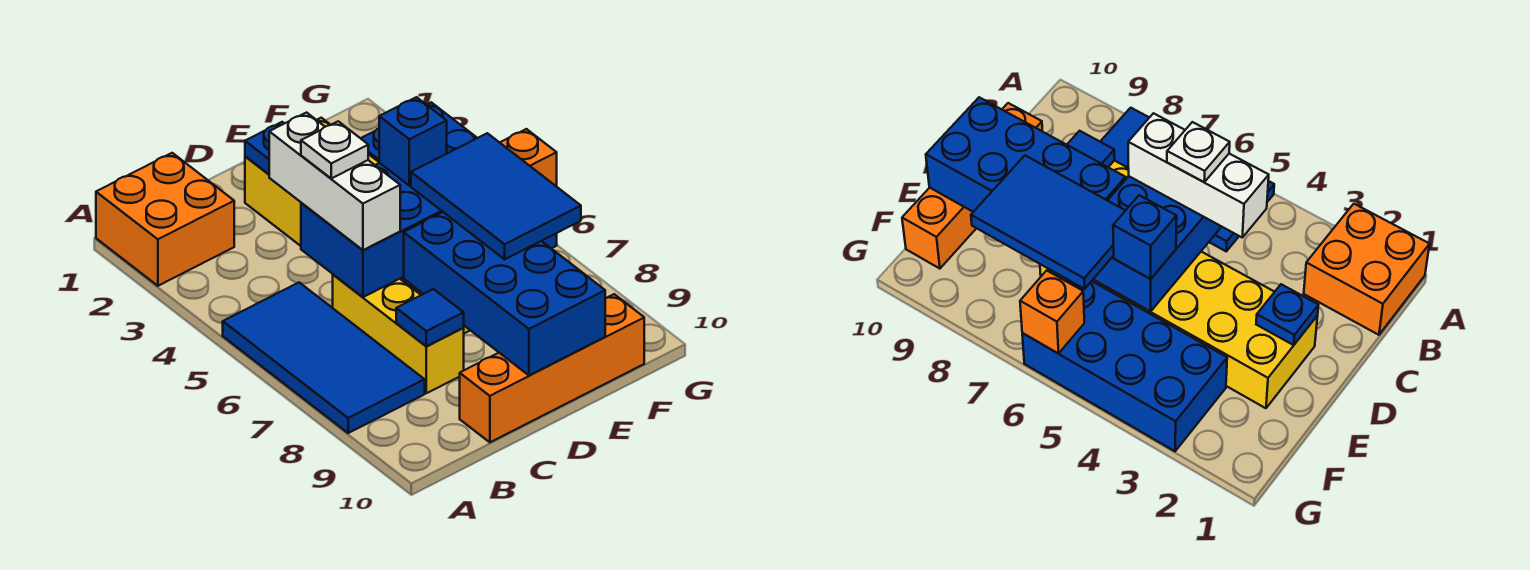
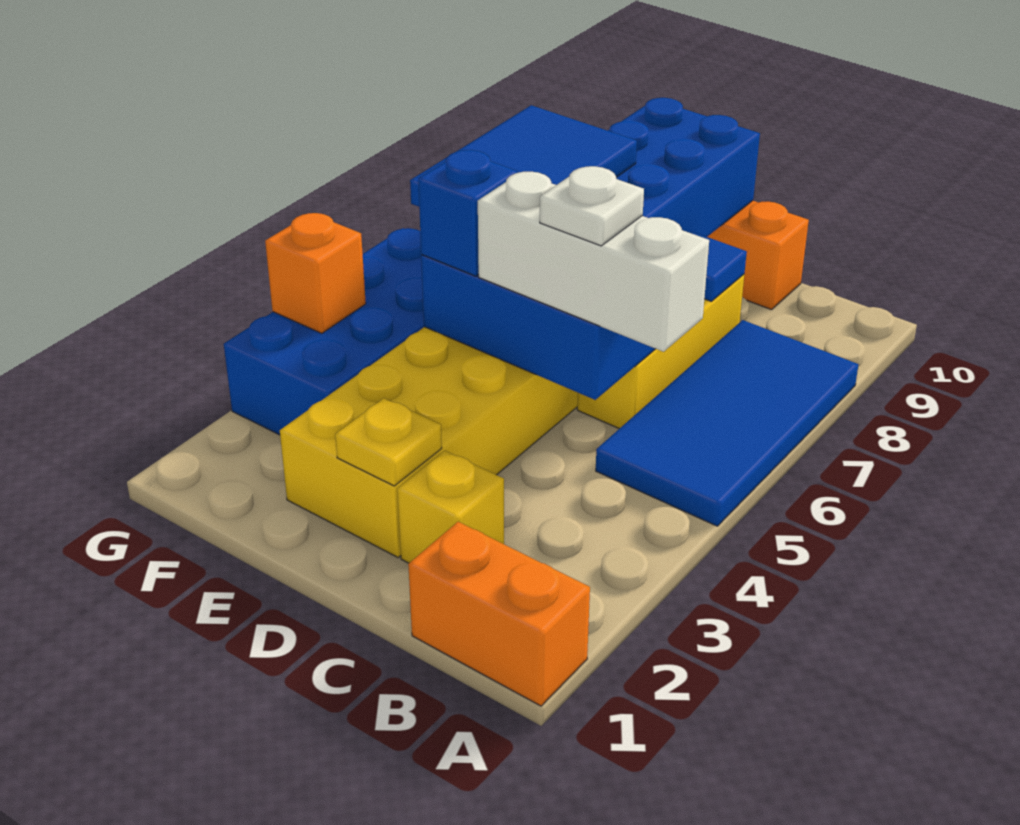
orange brick A1:B2 level 1 -> orange brick A1:B1 level 1
none -> yellow brick C2 level 1
white brick C4:C6 level 3 -> white brick B5:D5 level 3
blue plate D2 level 2 -> yellow plate D2 level 2
orange brick G6 level 2 -> orange brick G4 level 2

